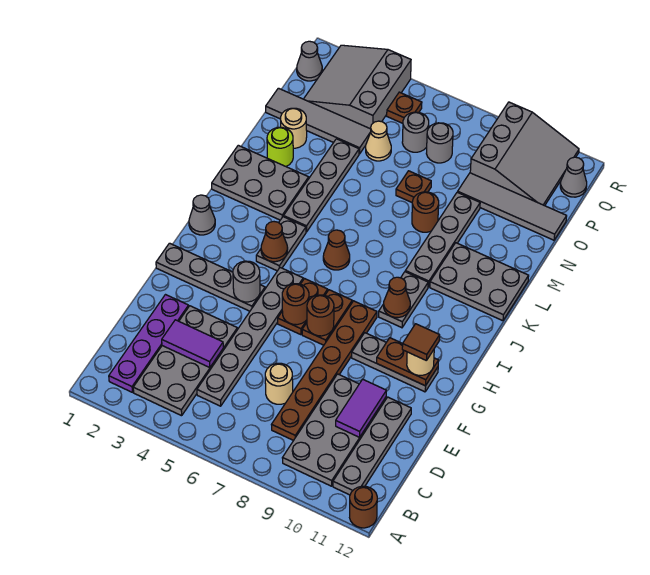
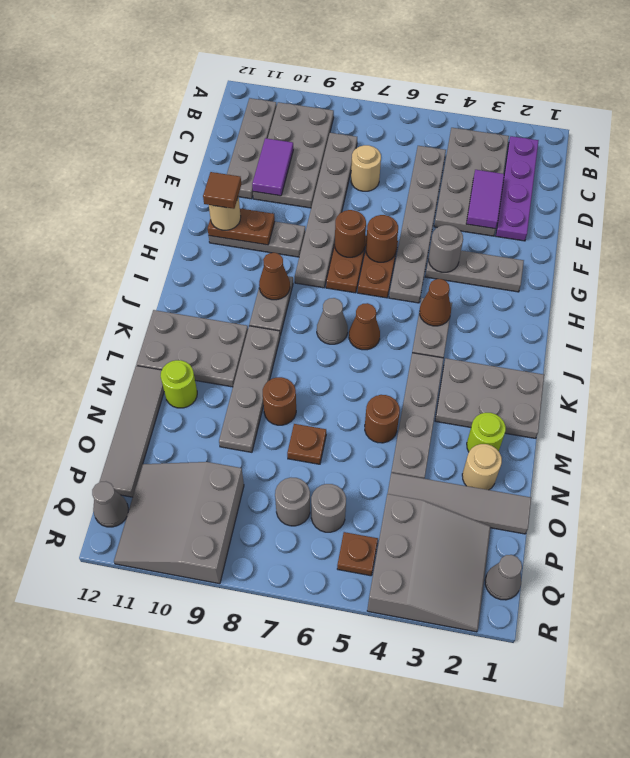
brown round brick A12 level 1 -> brown round brick M5 level 1
brown plate C8:H8 level 1 -> grey plate C8:H8 level 1
purple tile D3:D4 level 2 -> purple tile D3:E3 level 2
grey plate G1:G4 level 1 -> grey plate G2:G4 level 1
grey cone I1 level 1 -> grey cone J7 level 1
none -> lime round brick M11 level 1
tan cone O5 level 1 -> none
grey tile O9:O12 level 1 -> grey tile M12:P12 level 1

